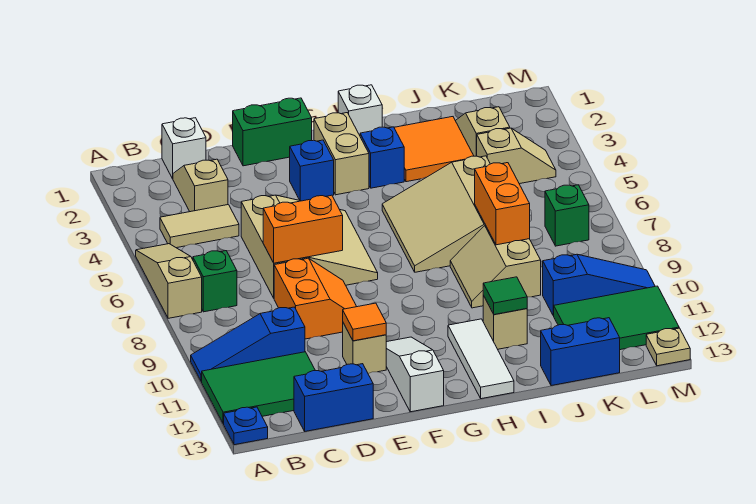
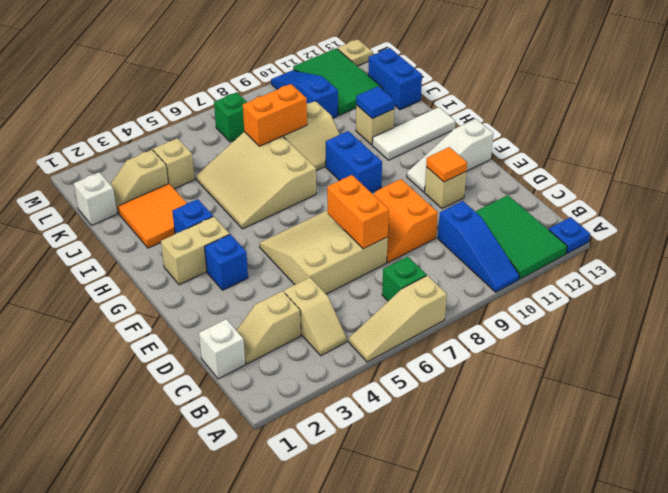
tan tile B4:C4 level 1 -> tan slope B4:C4 level 1 top C
blue brick C13:D13 level 1 -> blue brick G9:H9 level 1
orange slope D8:E9 level 1 top D -> orange slope D8:E9 level 1 top 9
green brick E1:F1 level 1 -> none
white brick H1 level 1 -> white brick K1 level 1
tan slope H5:J7 level 1 top J -> tan slope H5:J7 level 1 top 7
green tile I11 level 2 -> blue tile I11 level 2

